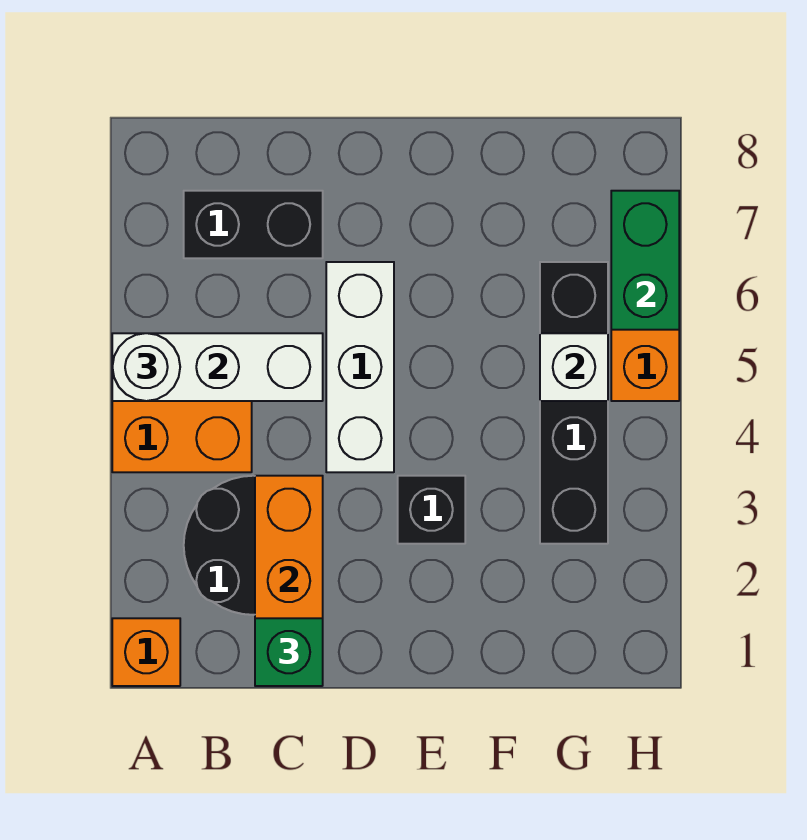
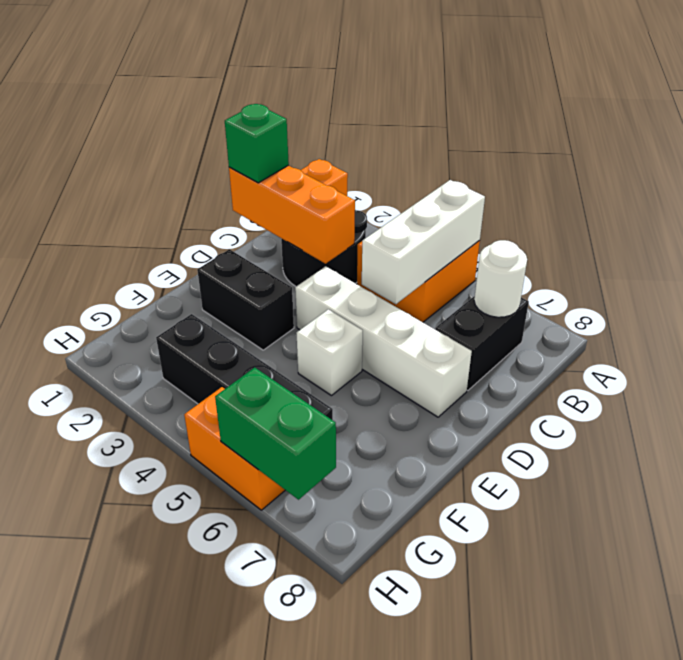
white round brick A5 level 3 -> white round brick B7 level 2
white brick D4:D6 level 1 -> white brick D4:D7 level 1
black brick E3 level 1 -> black brick E2:E3 level 1
white brick G5 level 2 -> white brick E5 level 1

